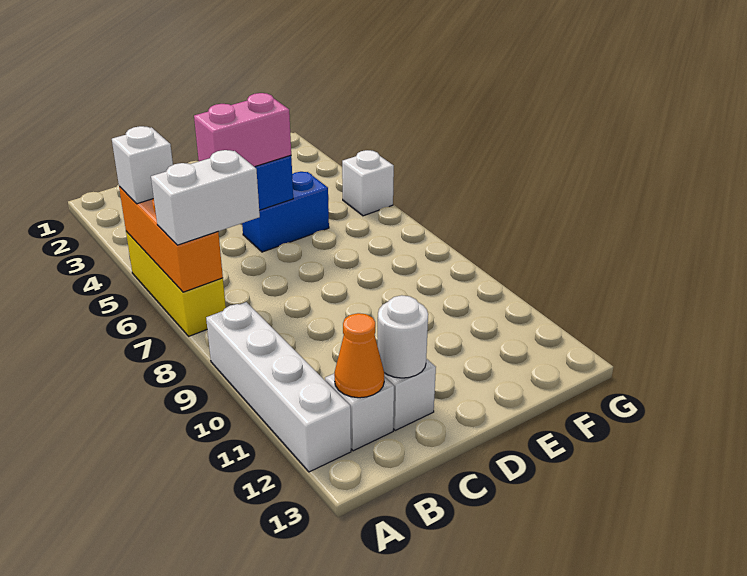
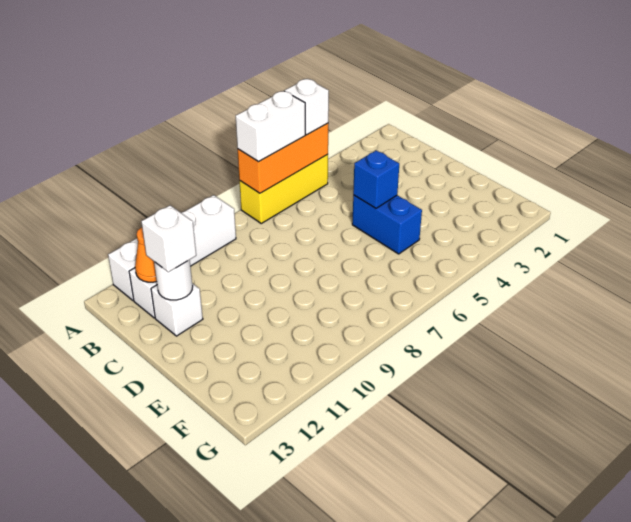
white brick A7:B7 level 3 -> white brick A6:A7 level 3
pink brick C5:D5 level 3 -> none
white brick G5 level 1 -> white brick C12 level 3

